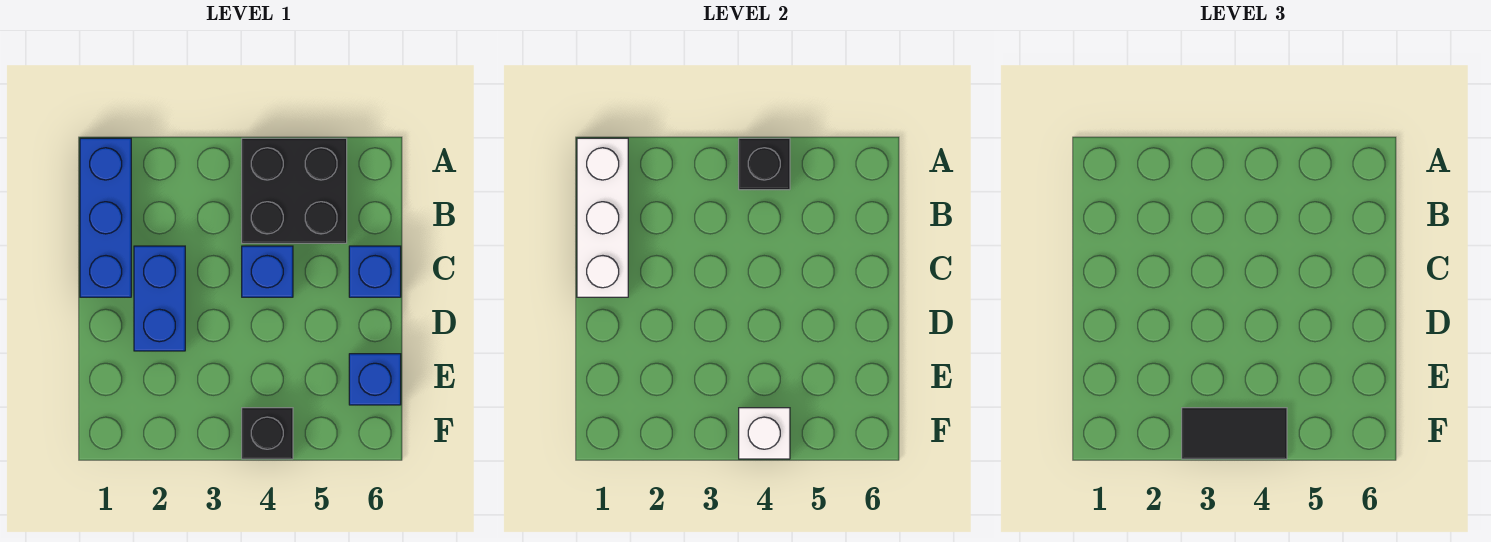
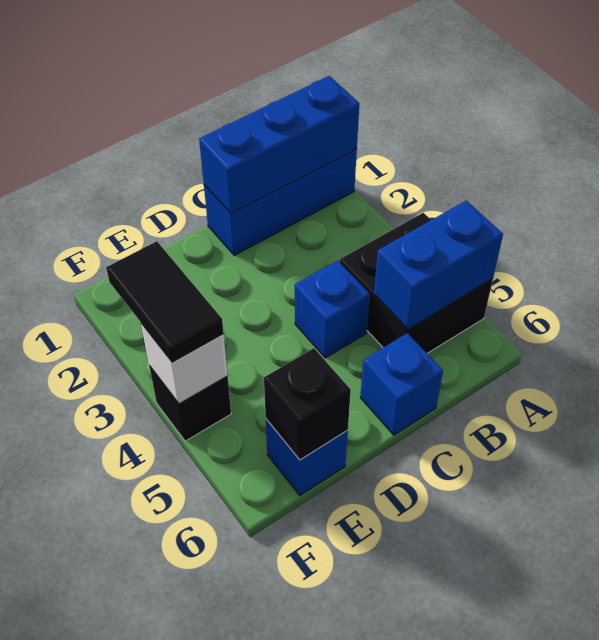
white brick A1:C1 level 2 -> blue brick A1:C1 level 2
black brick A4 level 2 -> black brick E6 level 2
blue brick C2:D2 level 1 -> blue brick A5:B5 level 2

